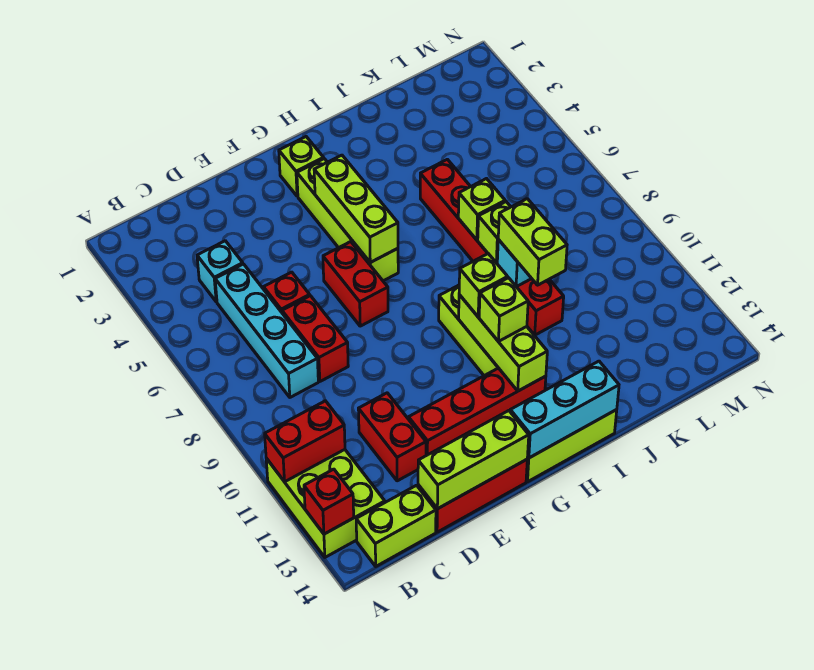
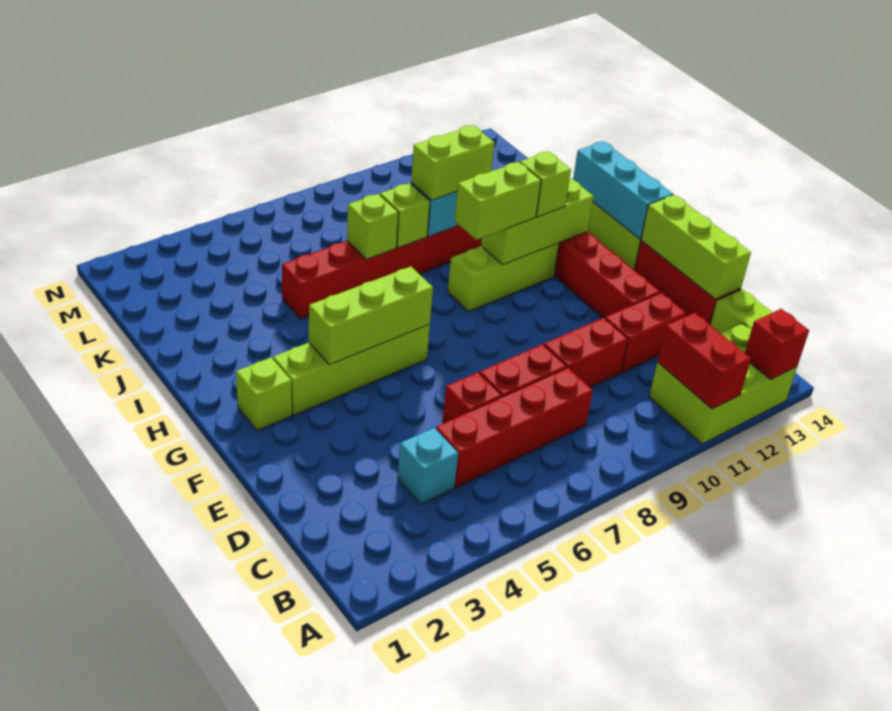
cyan brick C5:C8 level 1 -> red brick C5:C8 level 1
red brick F6:F7 level 1 -> red brick D9:D10 level 1
lime brick H10 level 3 -> lime brick H9:H10 level 3

